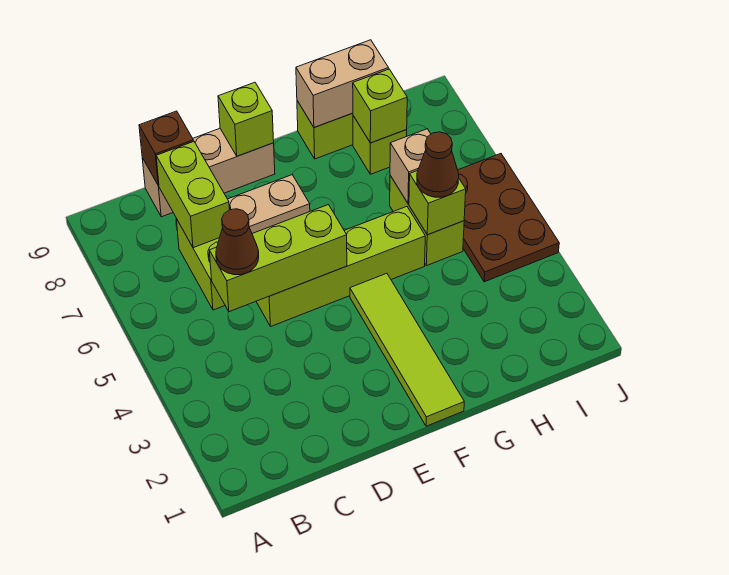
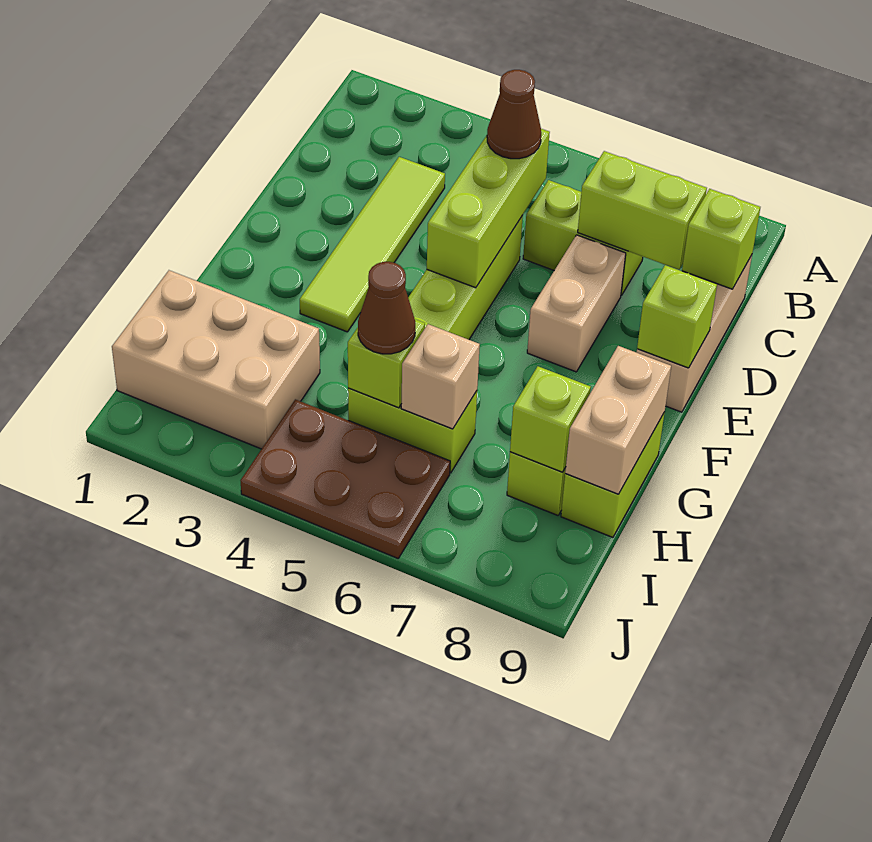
brown brick C9 level 2 -> lime brick C9 level 2
lime tile F1:F4 level 1 -> lime tile C3:F3 level 1
none -> tan brick H1:I3 level 1

